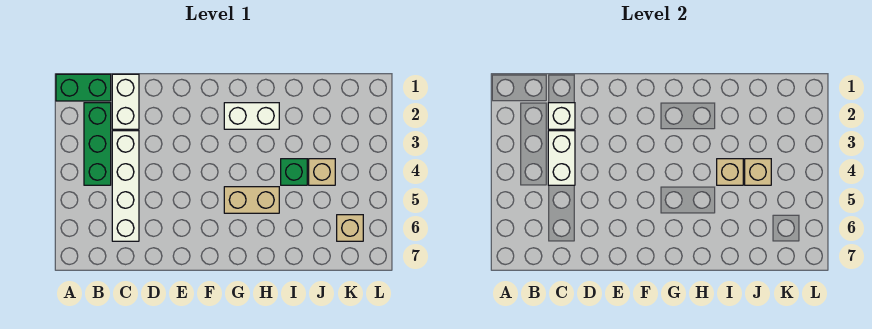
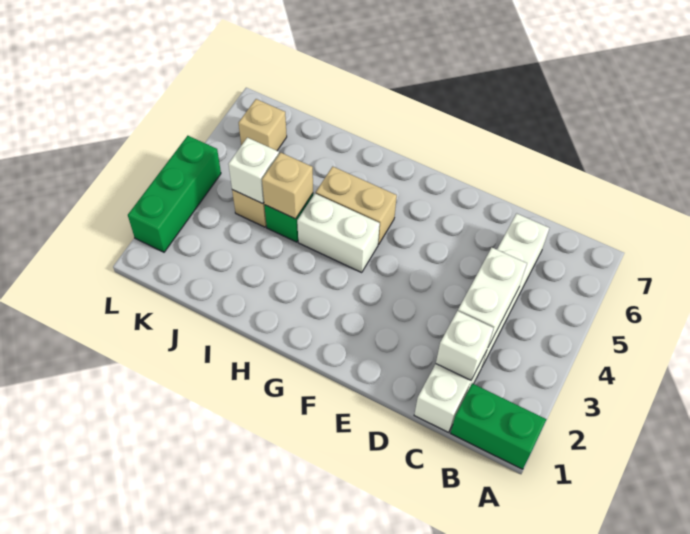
green brick B2:B4 level 1 -> green brick L2:L4 level 1
white brick G2:H2 level 1 -> white brick G4:H4 level 1
tan brick J4 level 2 -> white brick J4 level 2

